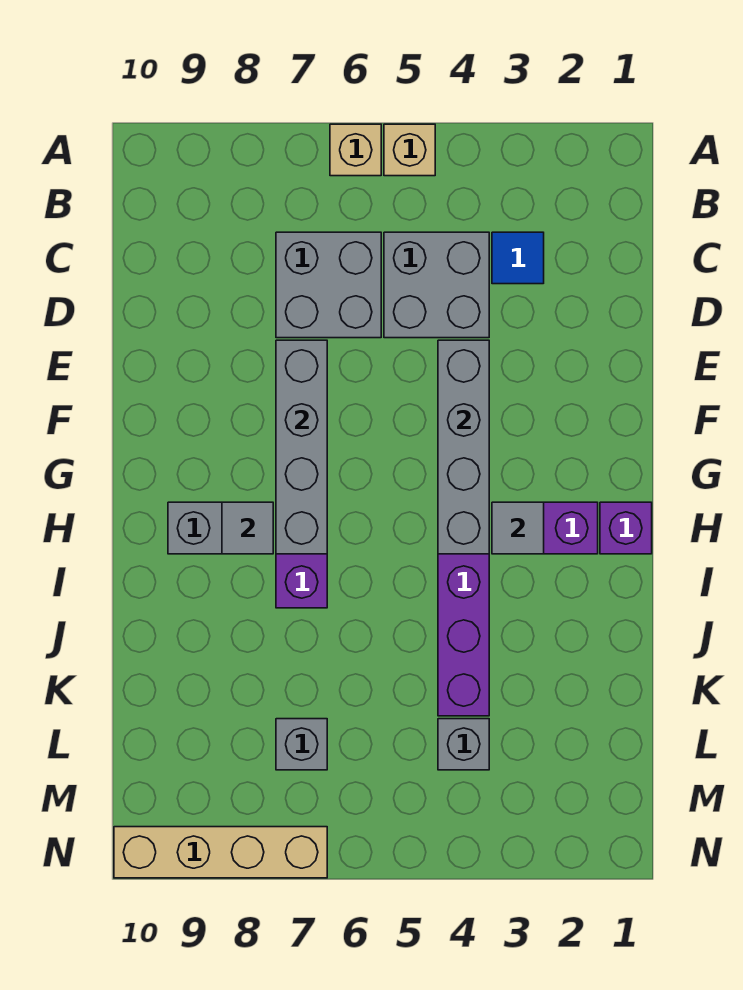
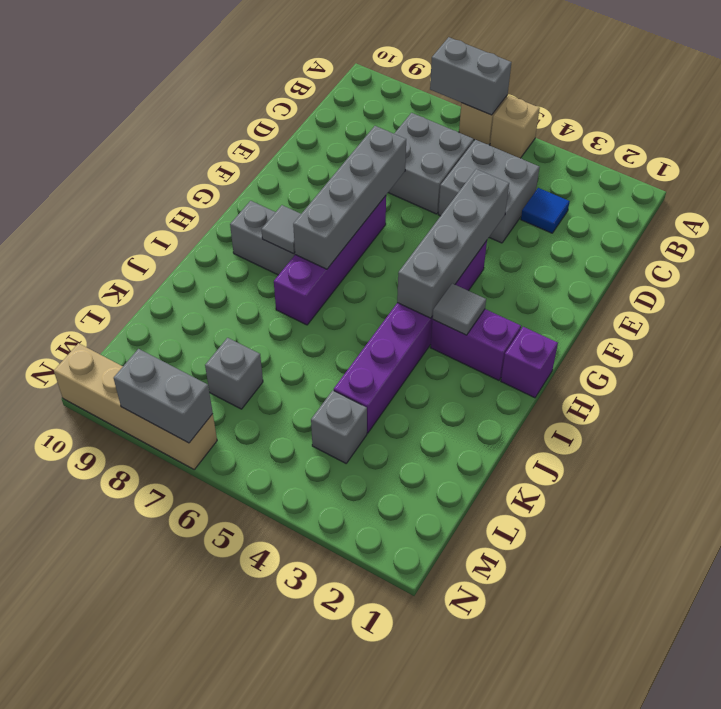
none -> grey brick A6:A7 level 2
none -> grey brick N7:N8 level 2

